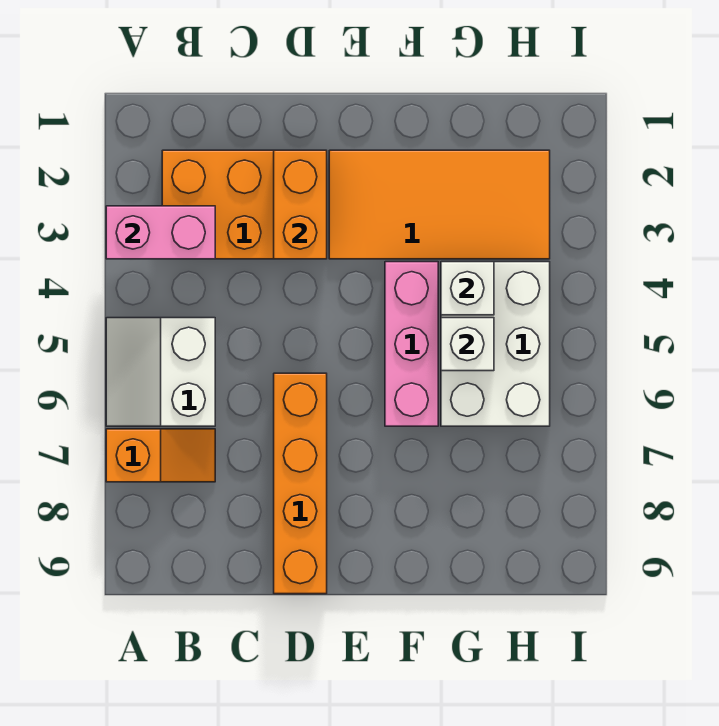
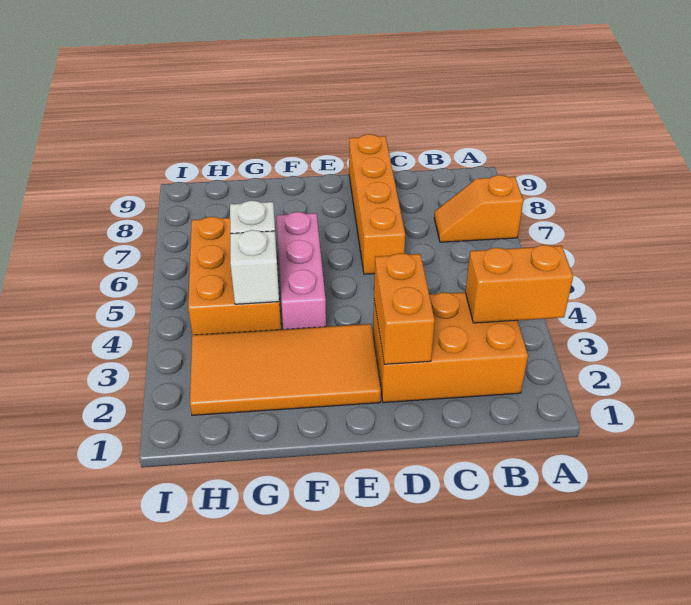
pink brick A3:B3 level 2 -> orange brick A3:B3 level 2
white slope A5:B6 level 1 top B -> none
white brick G4:H6 level 1 -> orange brick G4:H6 level 1

